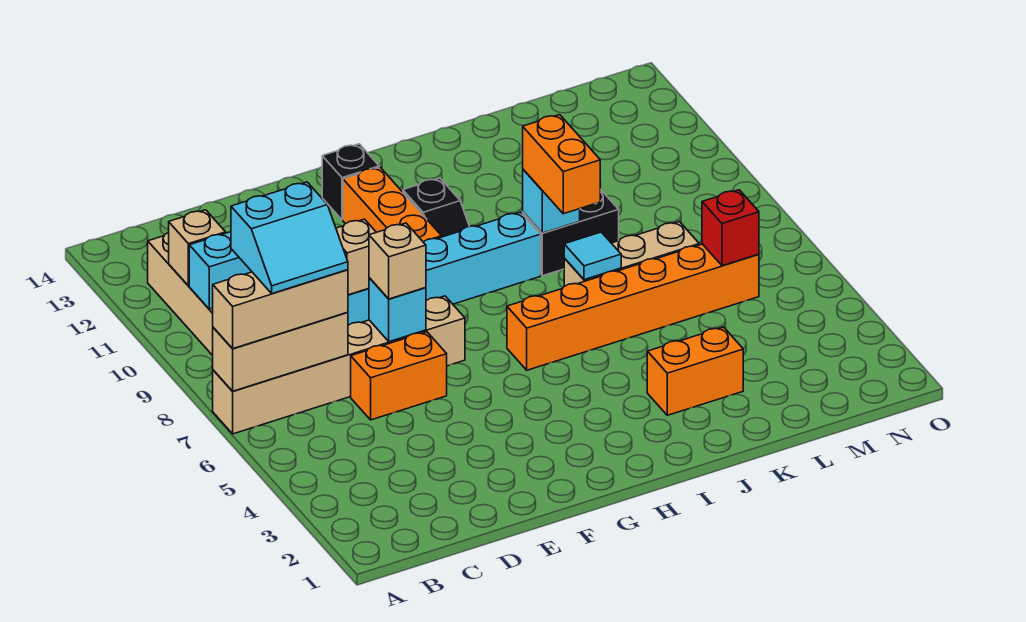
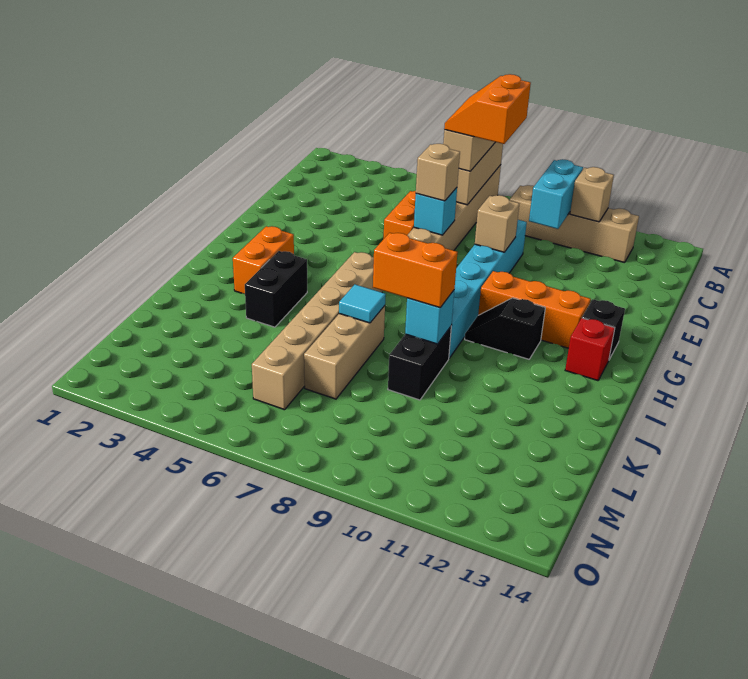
cyan slope B7:C8 level 4 top 8 -> orange slope B7:C8 level 4 top 8
orange brick H6:M6 level 1 -> tan brick H6:M6 level 1
none -> black brick I4:J4 level 1
orange brick J3:K3 level 1 -> orange brick H3:I3 level 1
red brick M6 level 2 -> red brick H13 level 1

